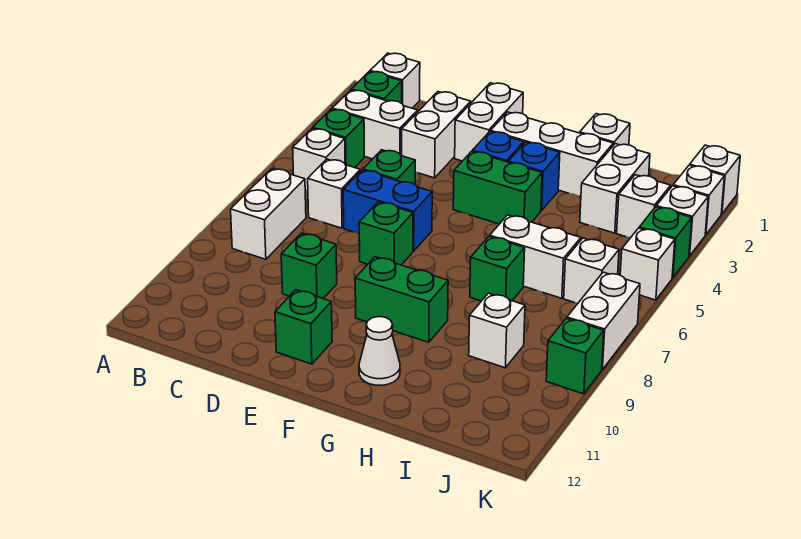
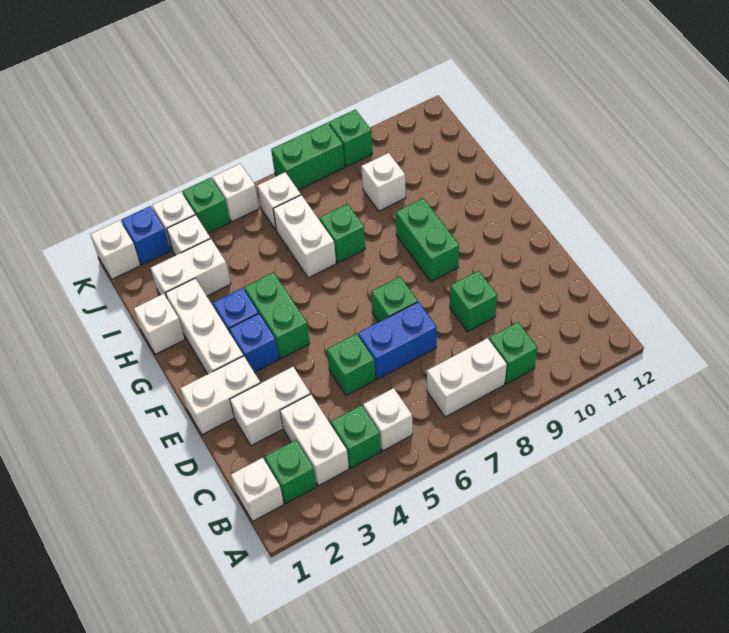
white brick C6 level 1 -> none
blue brick D6:E6 level 1 -> blue brick D6:D7 level 1
green brick E11 level 1 -> green brick B9 level 1
white cone G11 level 1 -> none
white brick K2 level 1 -> blue brick K2 level 1
white brick K7:K8 level 1 -> green brick K7:K8 level 1

